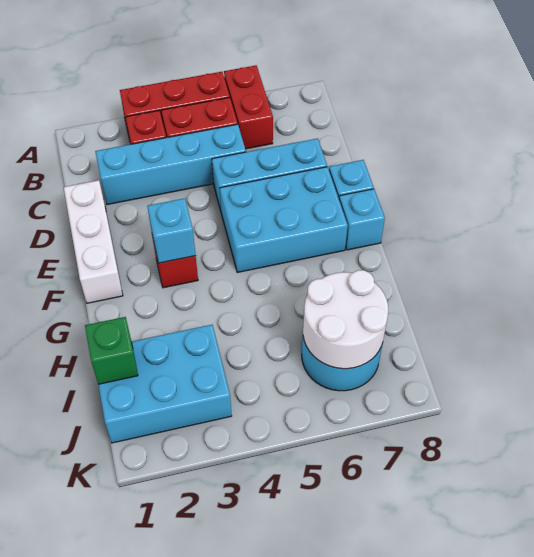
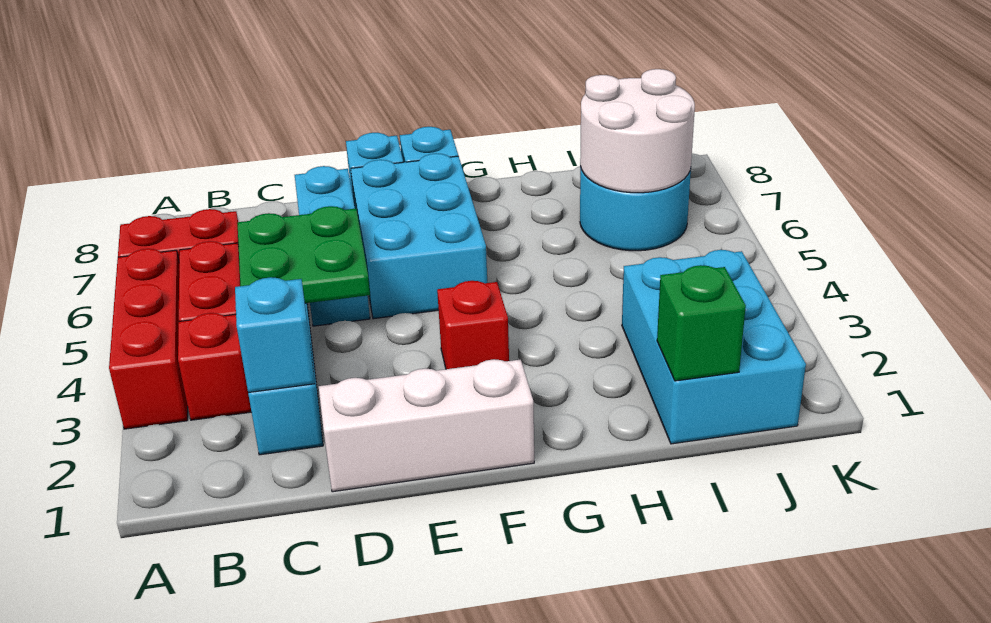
none -> green plate C4:D5 level 2
cyan brick F3 level 2 -> cyan brick C2 level 2

